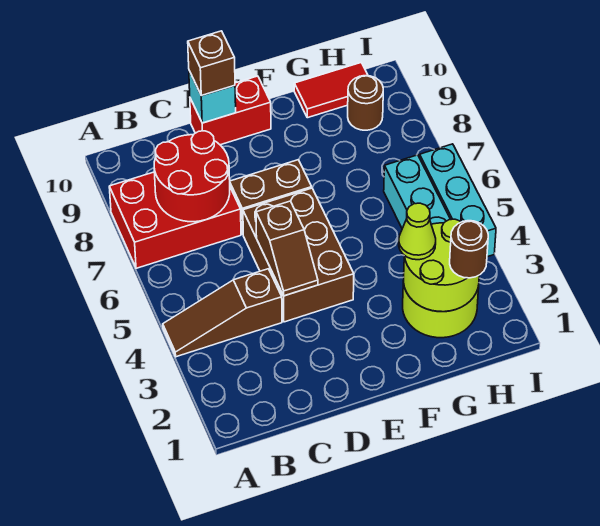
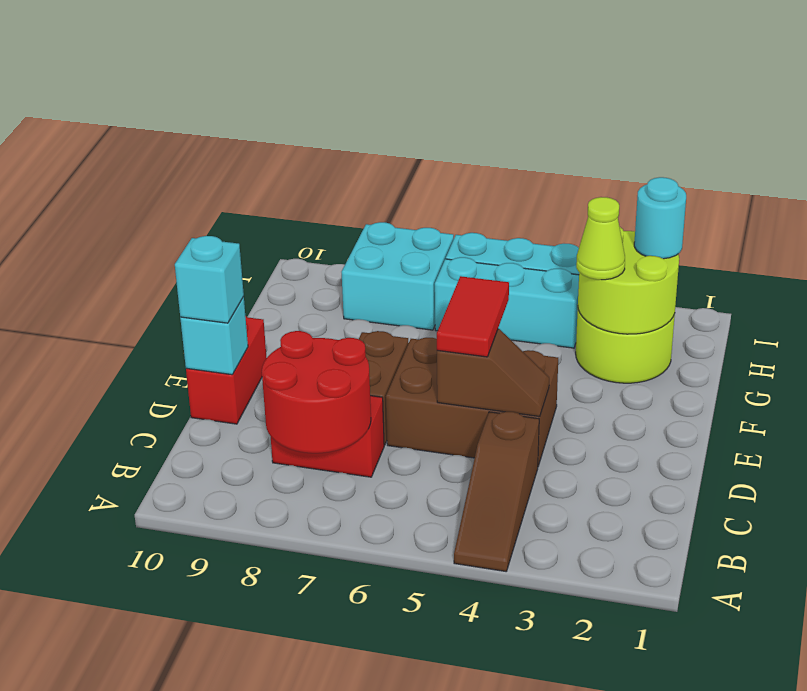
red brick A7:C8 level 1 -> red brick C7:C8 level 1
brown brick D10 level 3 -> cyan brick D10 level 3
red tile G10:H10 level 1 -> red tile D5:E5 level 3
brown round brick H2 level 3 -> cyan round brick H2 level 3
none -> cyan brick H7:I8 level 1
brown round brick H9 level 1 -> none

